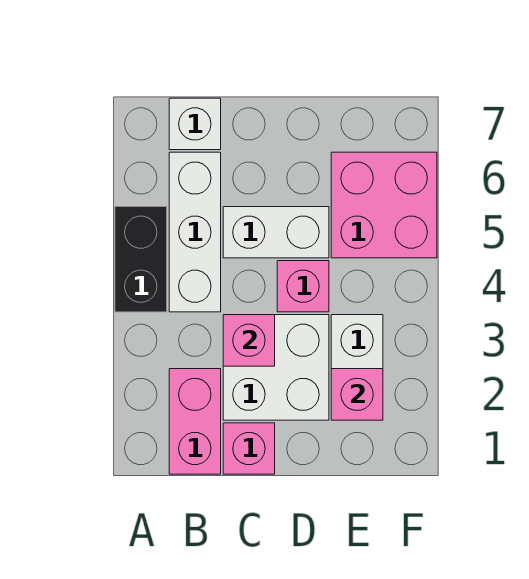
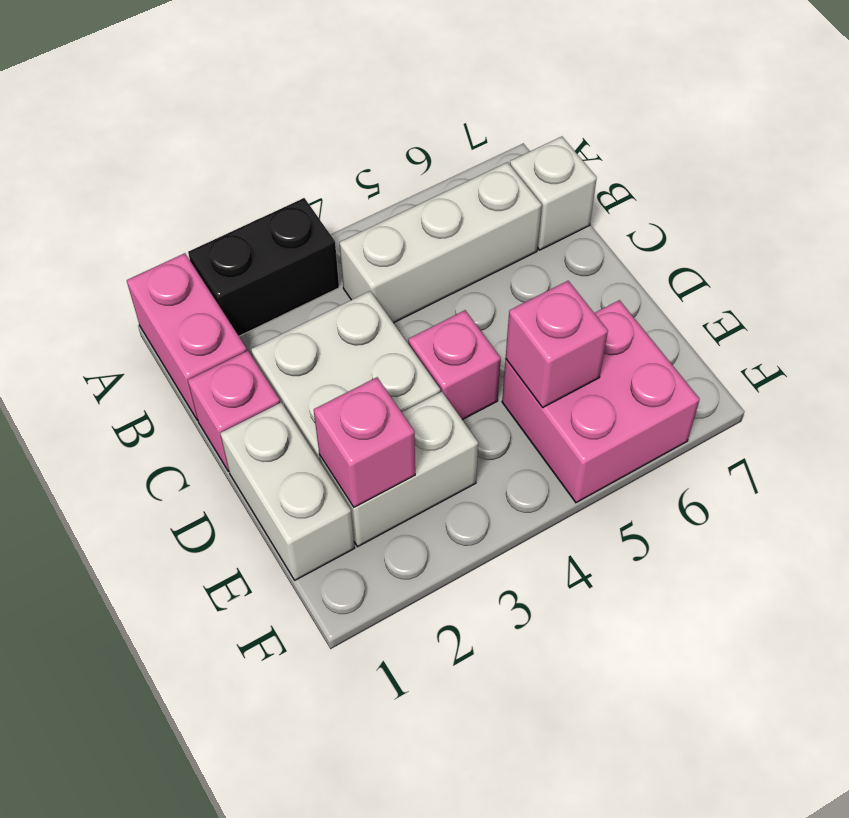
black brick A4:A5 level 1 -> black brick A2:A3 level 1
pink brick B1:B2 level 1 -> pink brick A1:B1 level 1
pink brick C3 level 2 -> pink brick E5 level 2
white brick C5:D5 level 1 -> white brick D1:E1 level 1

